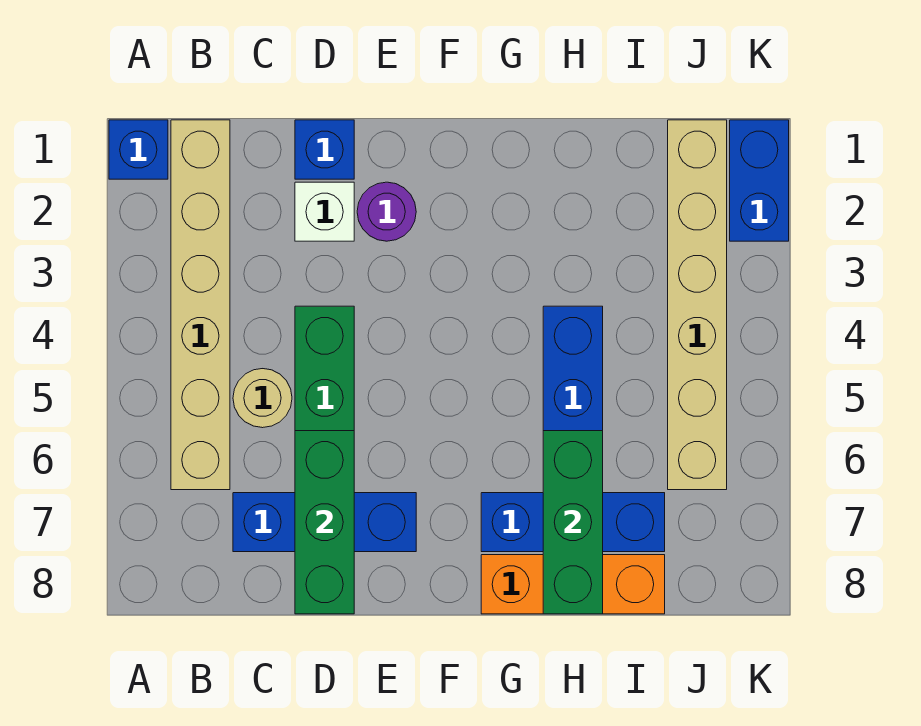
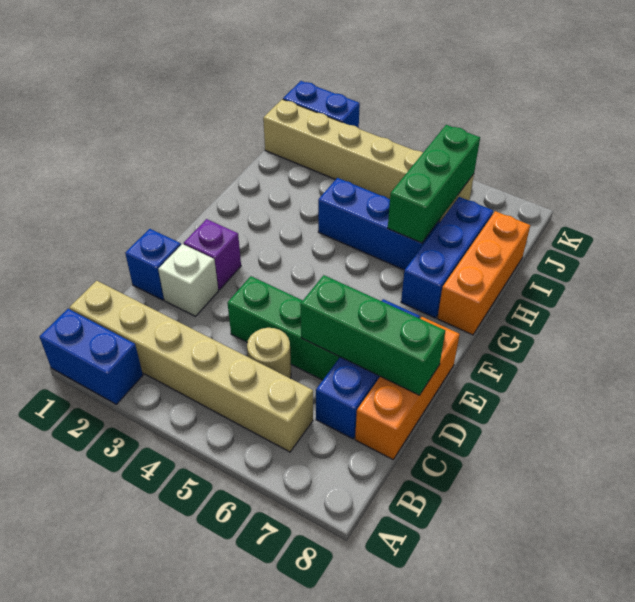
blue brick A1 level 1 -> blue brick A1:A2 level 1
none -> orange brick C8:E8 level 1
purple round brick E2 level 1 -> purple brick E2 level 1
green brick H6:H8 level 2 -> green brick H6:J6 level 2

